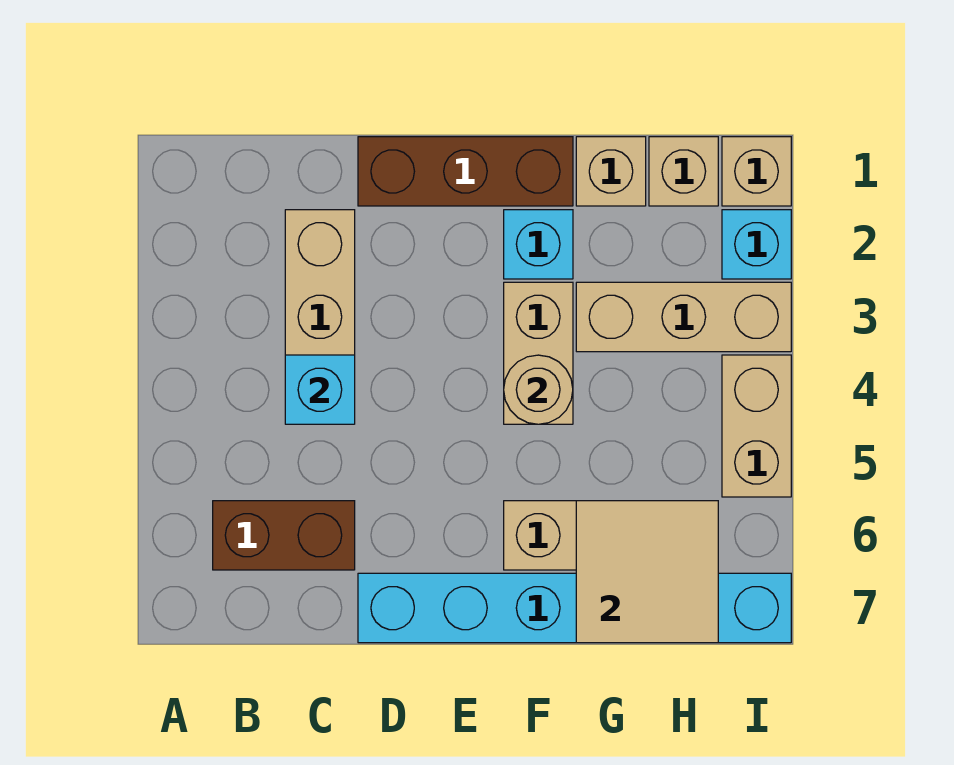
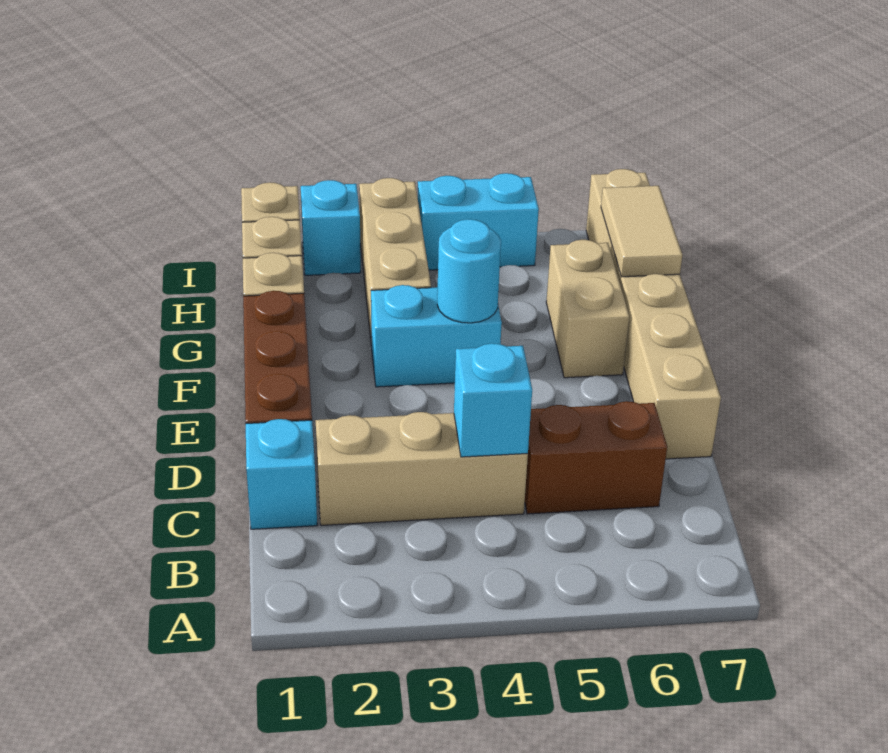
brown brick B6:C6 level 1 -> brown brick C5:C6 level 1
cyan brick D7:I7 level 1 -> tan brick D7:I7 level 1
cyan brick F2 level 1 -> cyan brick C1 level 1
tan brick F3:F4 level 1 -> cyan brick F3:F4 level 1
tan round brick F4 level 2 -> cyan round brick F4 level 2
tan tile G6:H7 level 2 -> tan tile G7:H7 level 2
tan brick I4:I5 level 1 -> cyan brick I4:I5 level 1

